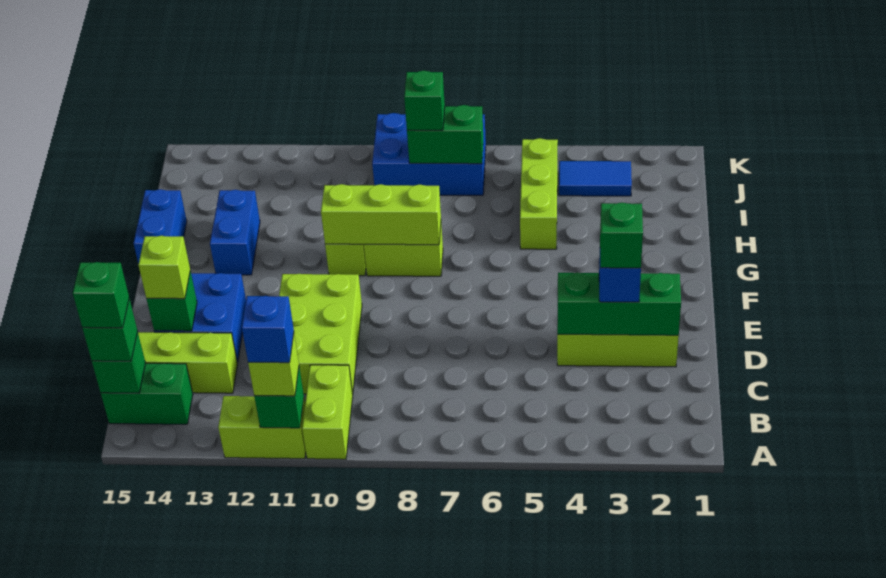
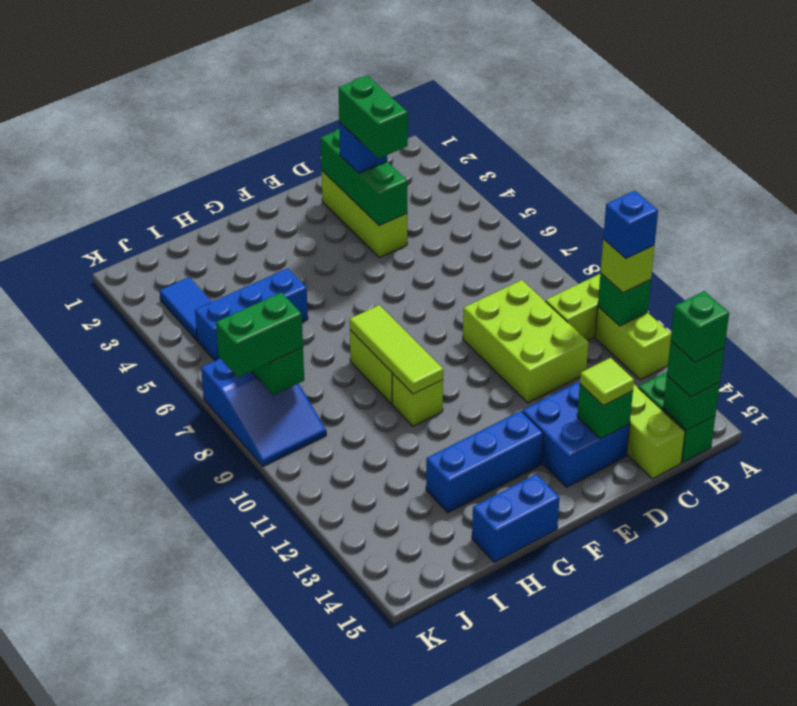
lime brick C10:E11 level 1 -> lime brick C9:D11 level 1
green brick D3 level 4 -> green brick D3:D4 level 4
lime brick D14 level 3 -> lime tile D14 level 3
lime brick G8:G10 level 2 -> lime tile G8:G10 level 2
blue brick G13:H13 level 1 -> blue brick F13:H13 level 1
lime brick H5:J5 level 1 -> blue brick H5:J5 level 1
blue brick J7:K9 level 1 -> blue slope J7:K9 level 1 top 7
green brick J8 level 3 -> green brick J8:K8 level 3

